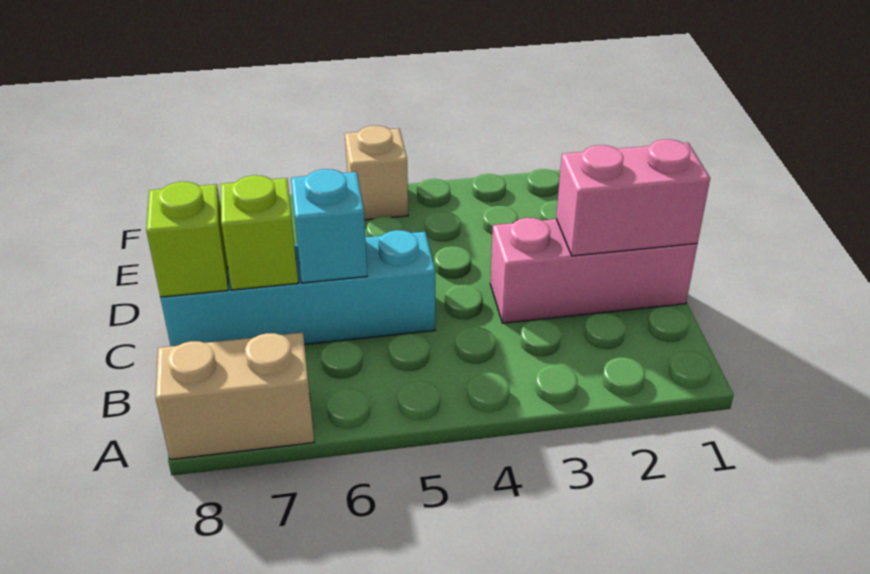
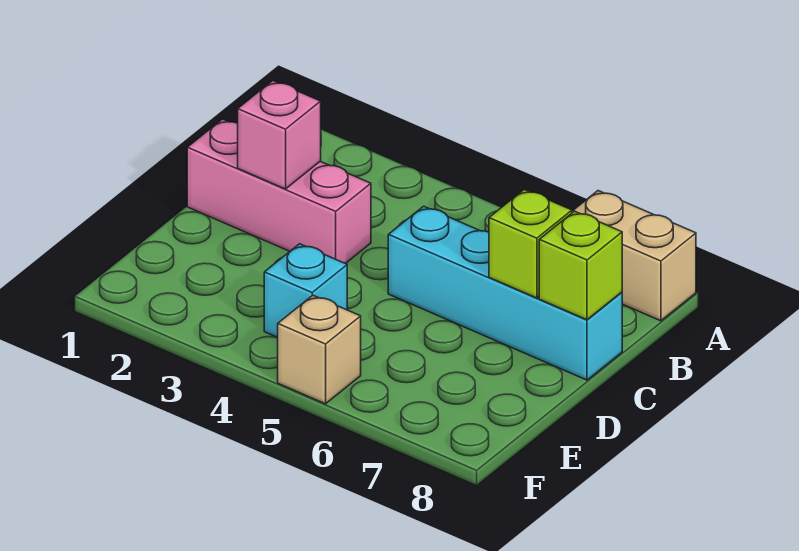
pink brick C1:C2 level 2 -> pink brick C2 level 2
cyan brick C6 level 2 -> cyan brick E4 level 1

